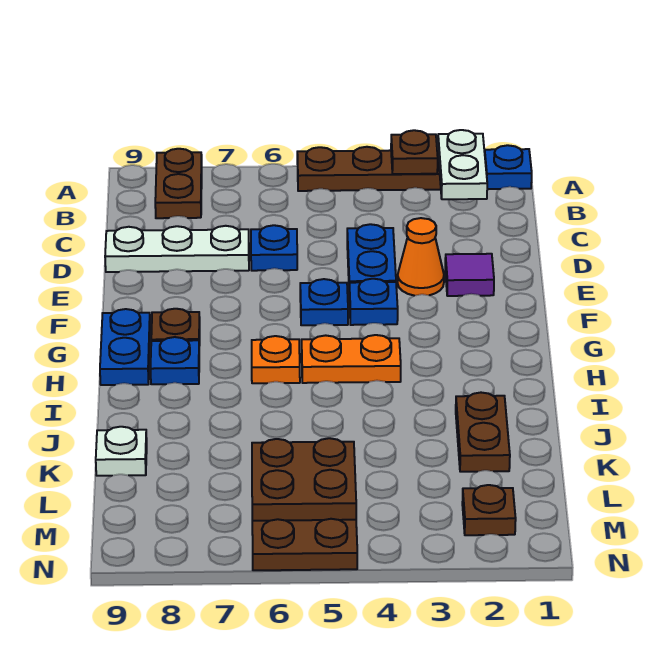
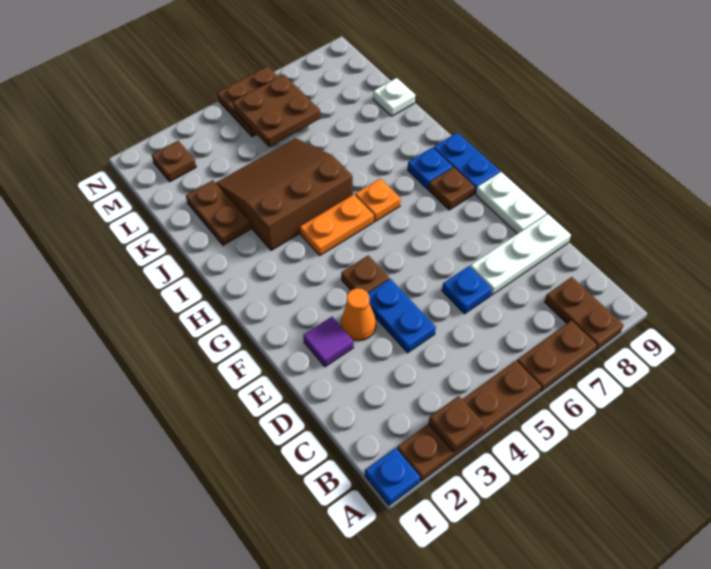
white plate A2:B2 level 2 -> white plate E9:F9 level 1
none -> brown plate A6:A7 level 1
blue plate F4 level 1 -> brown plate F4 level 1
blue plate F5 level 1 -> none
none -> brown slope I3:K5 level 1 top I

